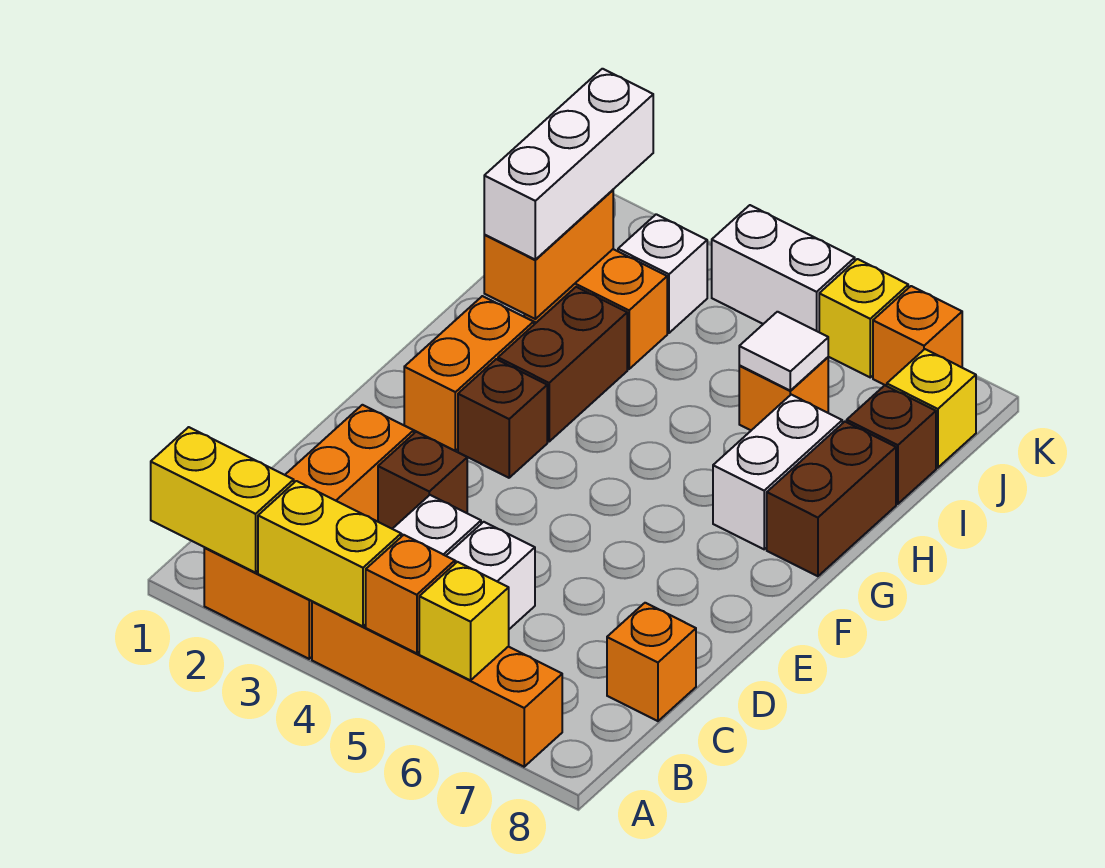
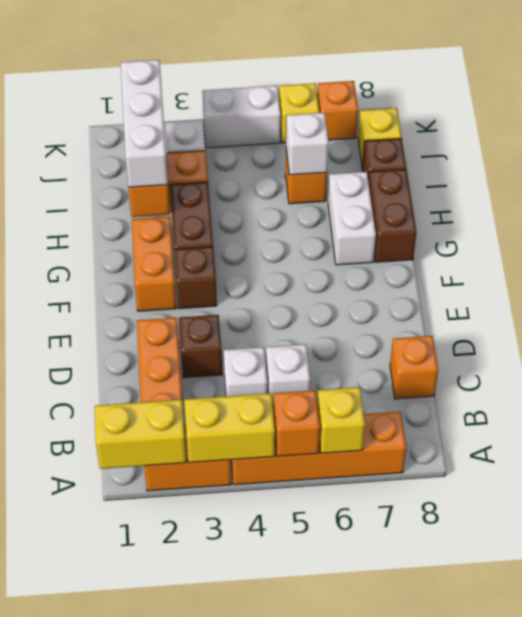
white tile I6 level 2 -> white brick I6 level 2

